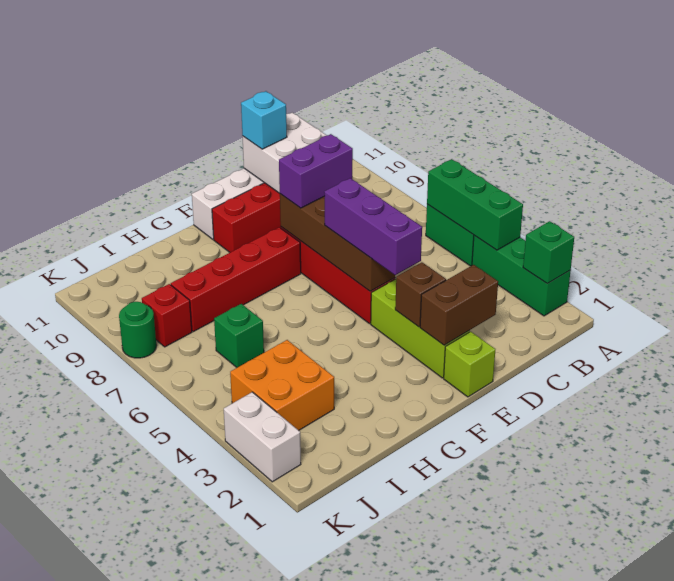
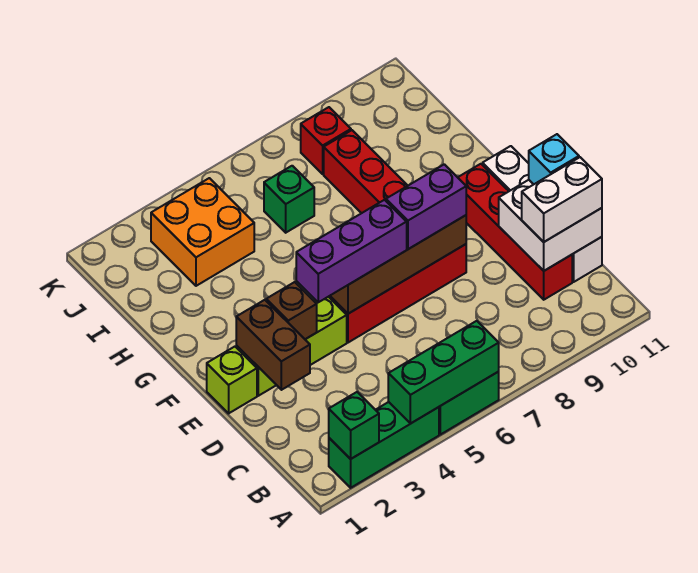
purple brick D8:E8 level 3 -> purple brick E7:E8 level 3
white brick K2:K3 level 1 -> white brick C10:C11 level 3
green round brick K8 level 1 -> none

